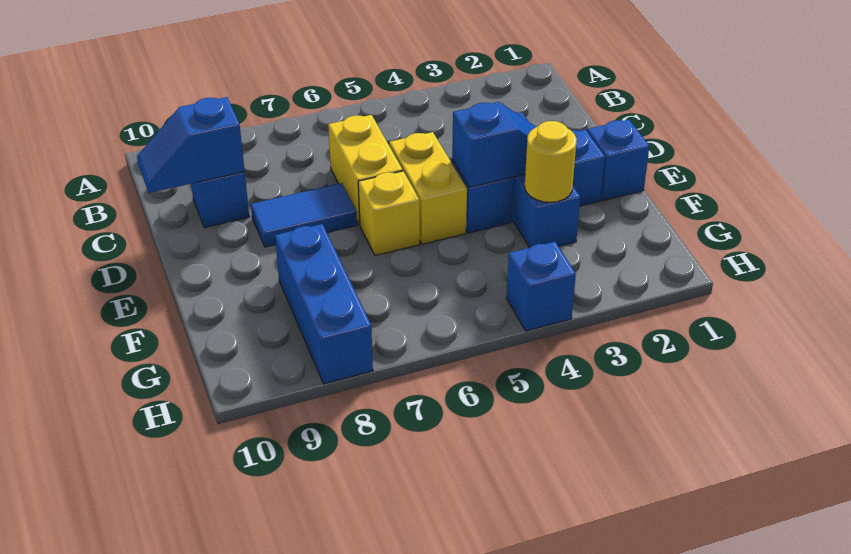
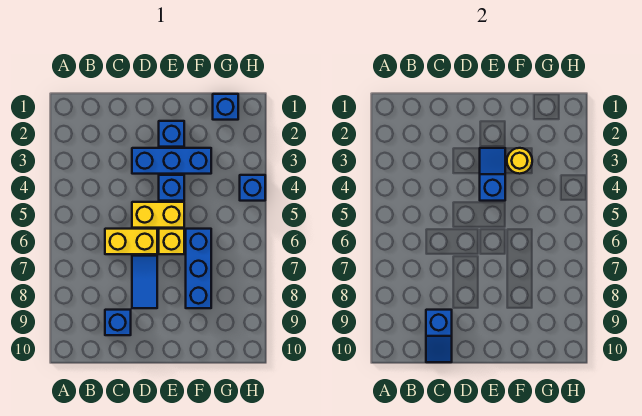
blue brick E1 level 1 -> blue brick G1 level 1
blue brick F8:H8 level 1 -> blue brick F6:F8 level 1

